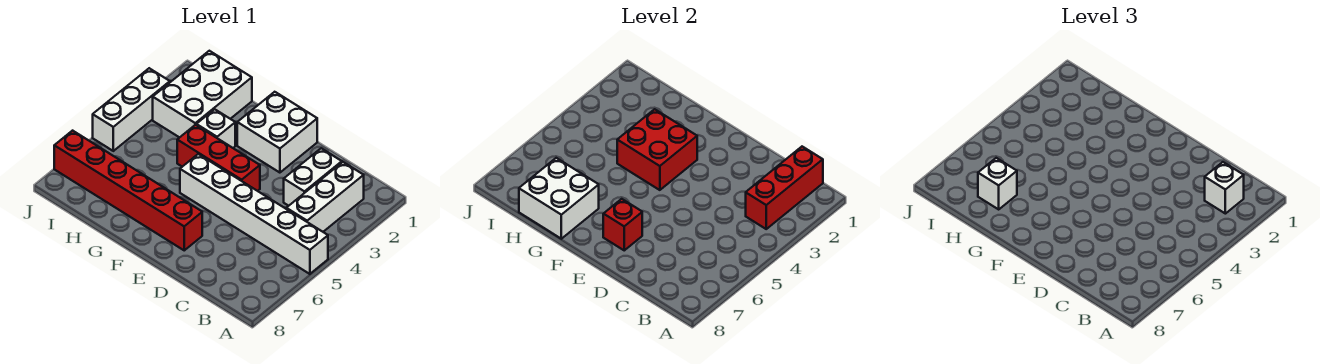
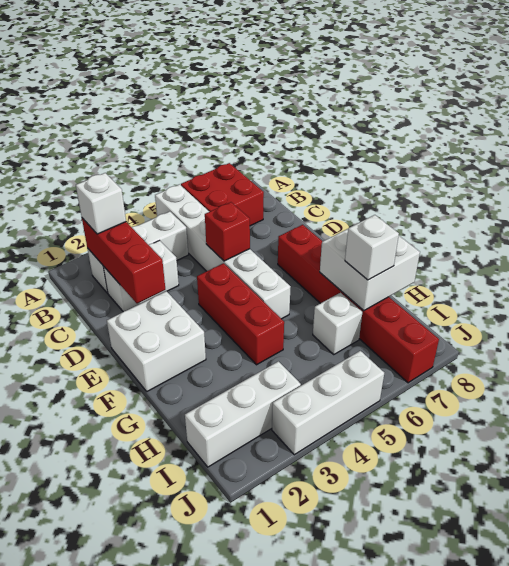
red brick B1:B3 level 2 -> red brick B2:D2 level 2
red brick E7 level 2 -> red brick D5 level 2
red brick F3:G4 level 2 -> red brick A6:B7 level 1
white brick G3 level 1 -> white brick H6 level 1
white brick H1:I3 level 1 -> white brick I1:I3 level 1

